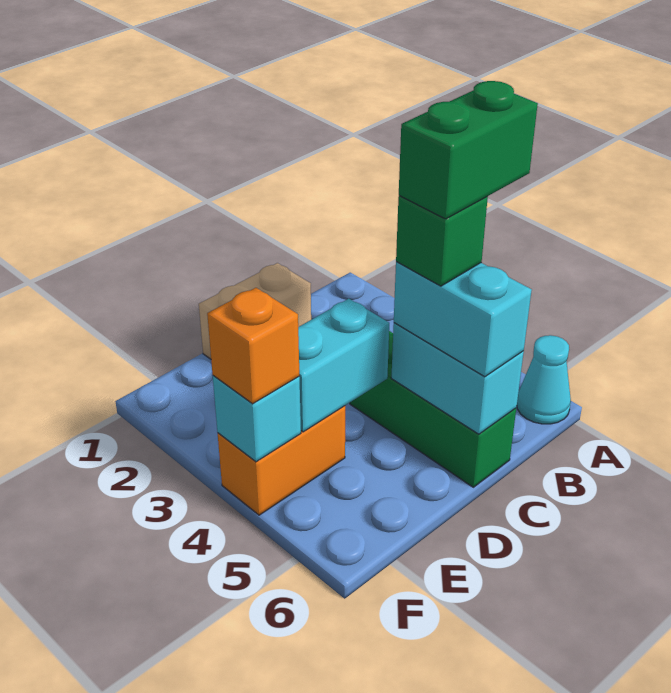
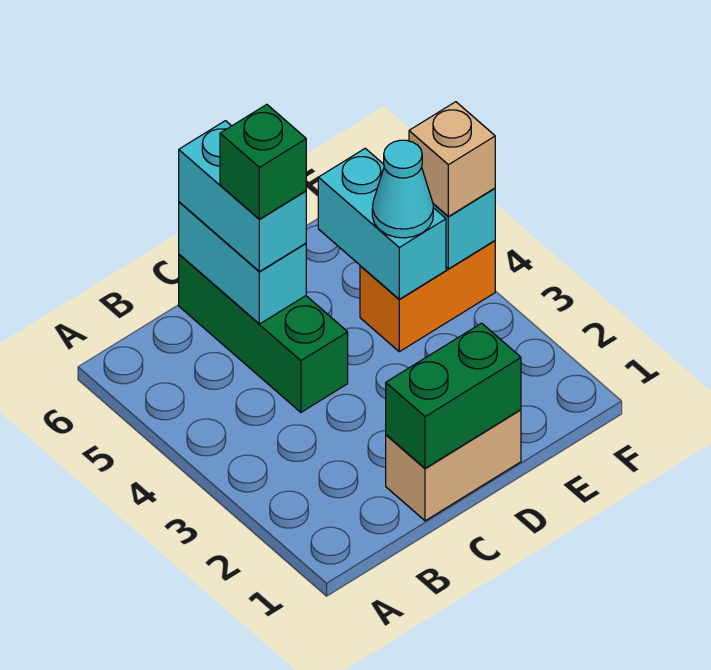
cyan cone A6 level 1 -> cyan cone E4 level 3
green brick B5:C5 level 5 -> green brick C1:D1 level 2
cyan brick D4:E4 level 2 -> cyan brick E4:E5 level 2
orange brick F4 level 3 -> tan brick F4 level 3

